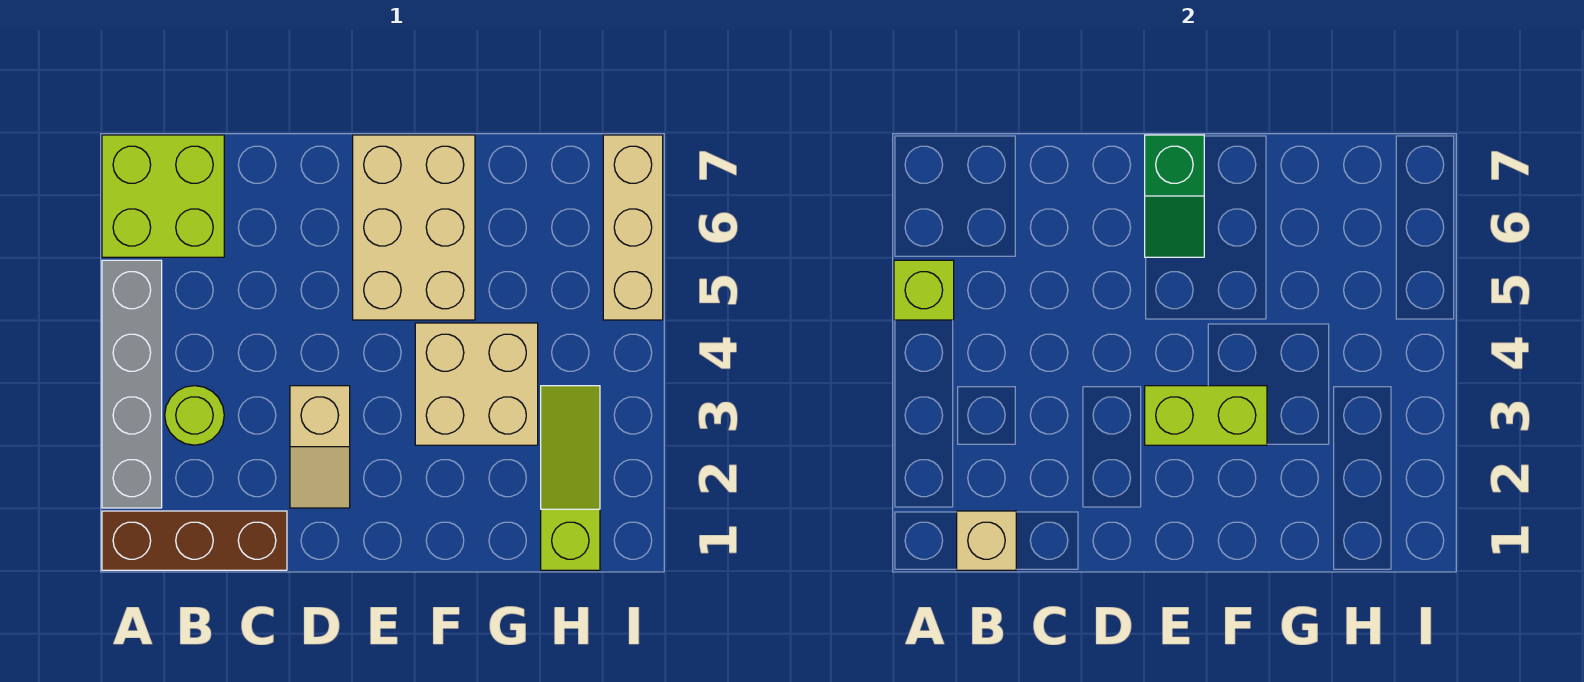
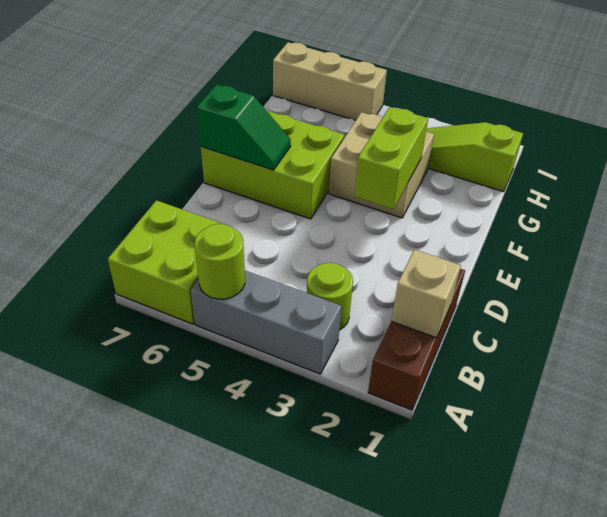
grey brick A2:A5 level 1 -> grey brick A3:A5 level 1
lime brick A5 level 2 -> lime round brick A5 level 2
tan slope D2:D3 level 1 top 3 -> none
tan brick E5:F7 level 1 -> lime brick E5:F7 level 1

